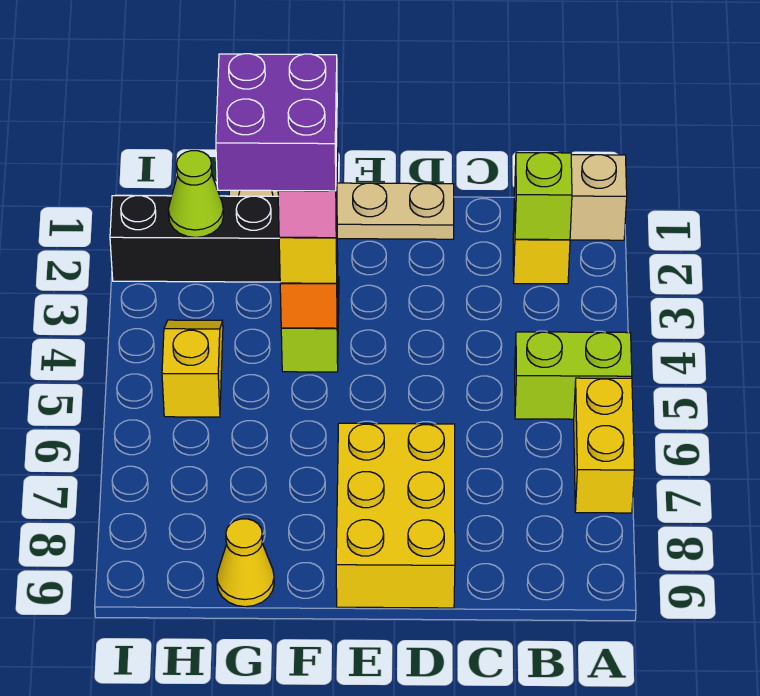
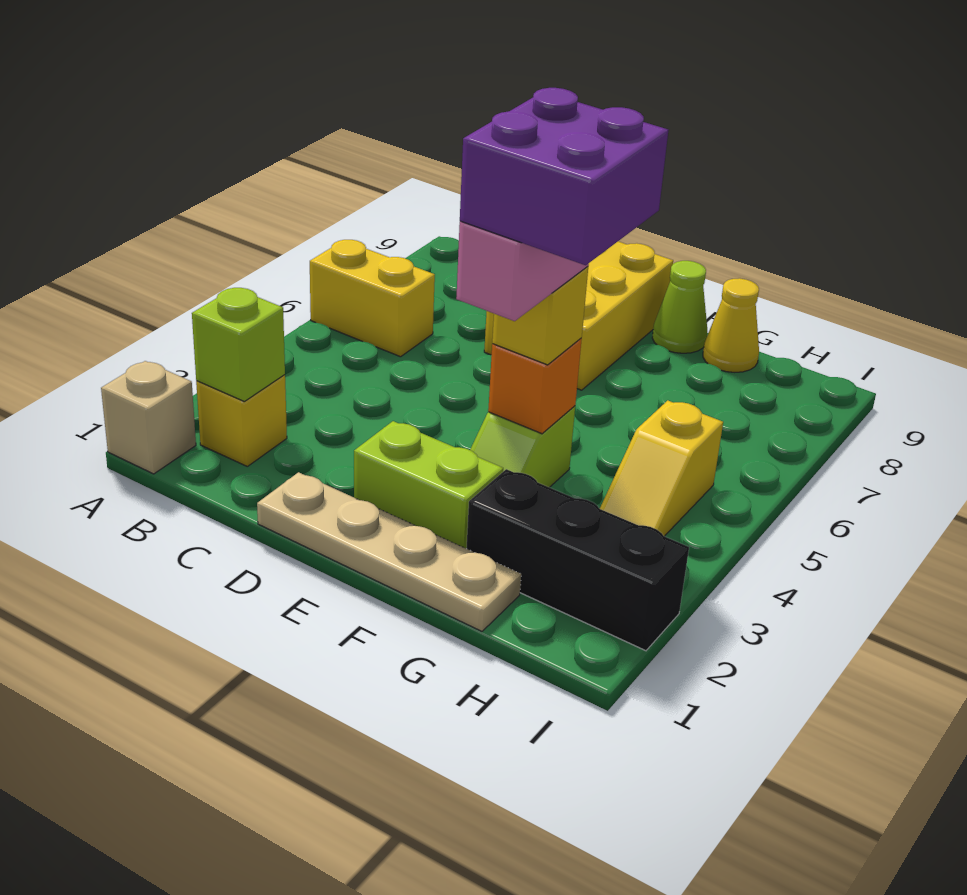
lime brick A5:B5 level 1 -> lime brick E2:F2 level 1
yellow brick A6:A7 level 1 -> yellow brick A6:B6 level 1
lime cone H2 level 2 -> lime cone F9 level 1

